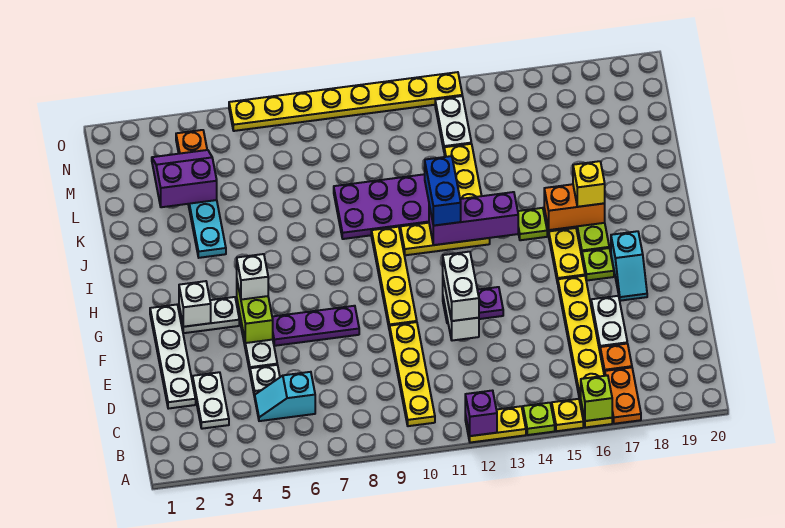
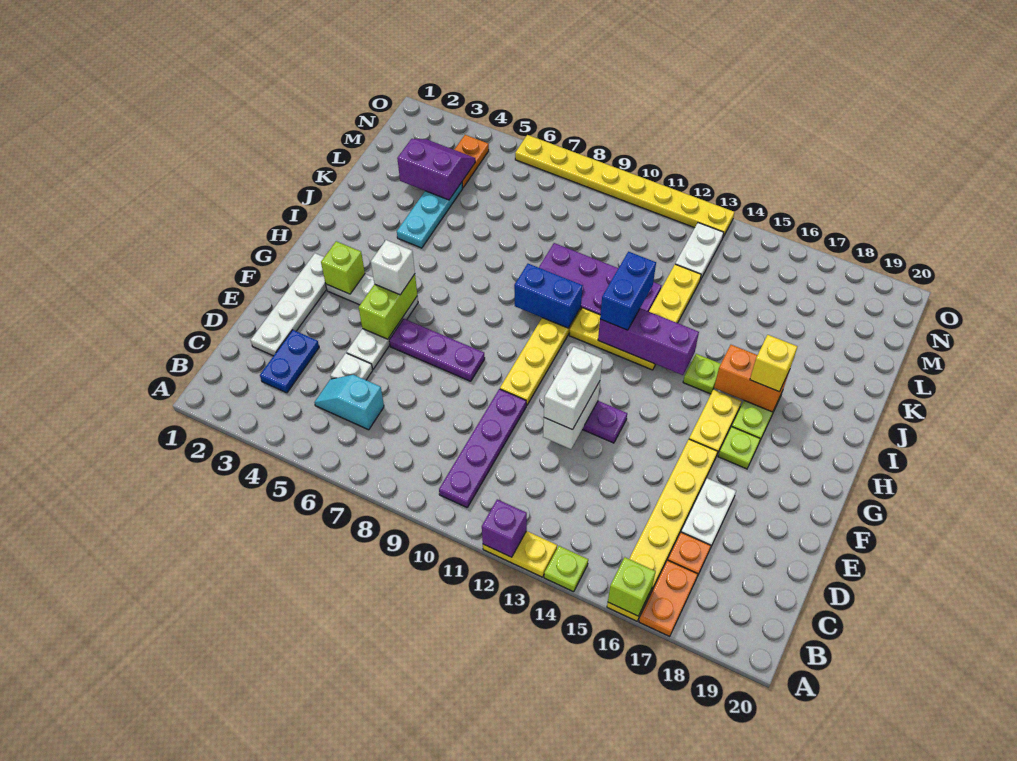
yellow plate A15 level 1 -> none
yellow plate B10:E10 level 1 -> purple plate B10:E10 level 1
white plate C3:D3 level 1 -> blue plate C3:D3 level 1
cyan slope F18:G18 level 1 top G -> none
white brick G3 level 2 -> lime brick G3 level 2
none -> blue brick I9:I10 level 2

